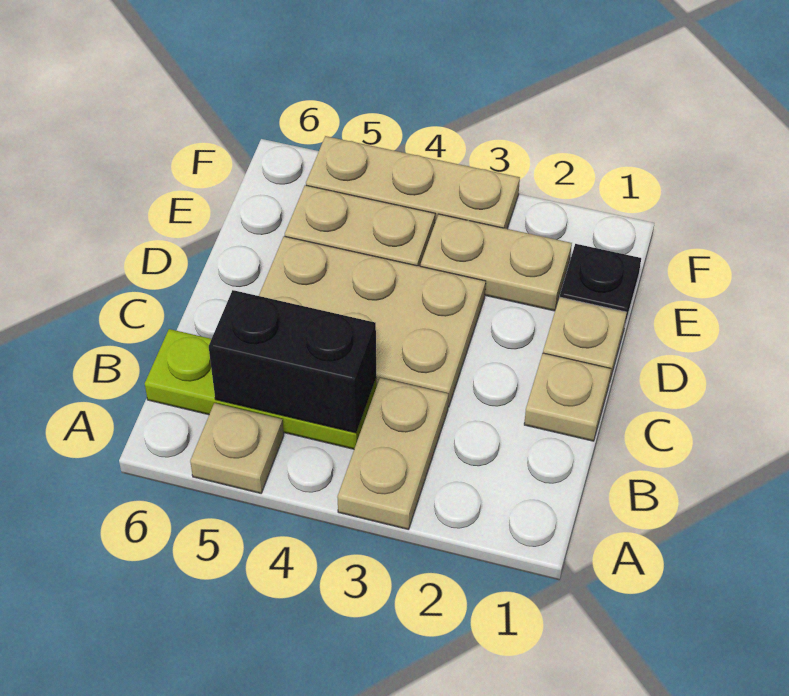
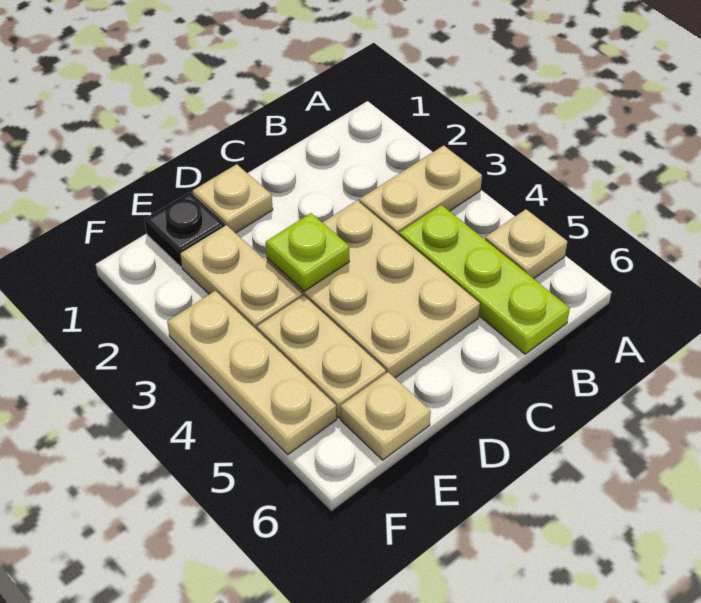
black brick B4:B5 level 2 -> none
tan plate C1 level 1 -> tan plate E6 level 1
none -> lime plate D3 level 2

